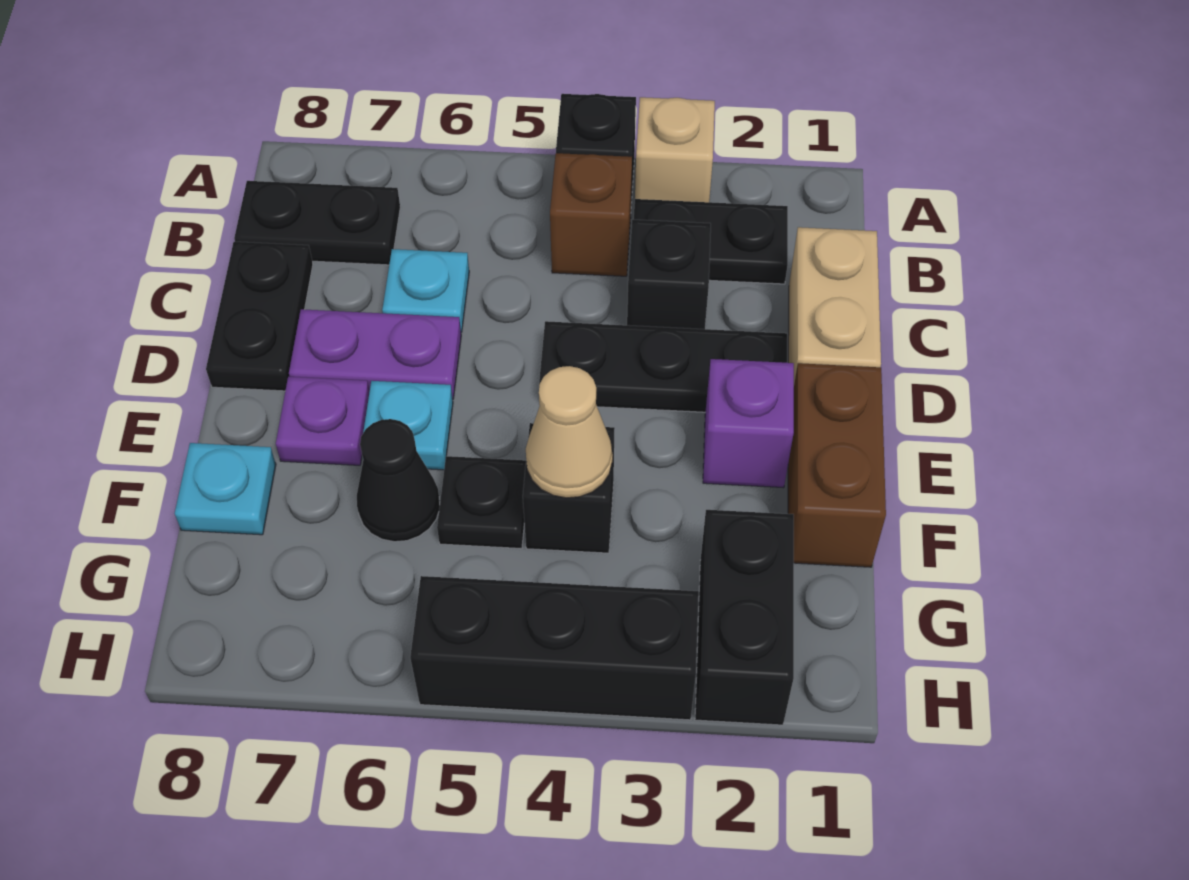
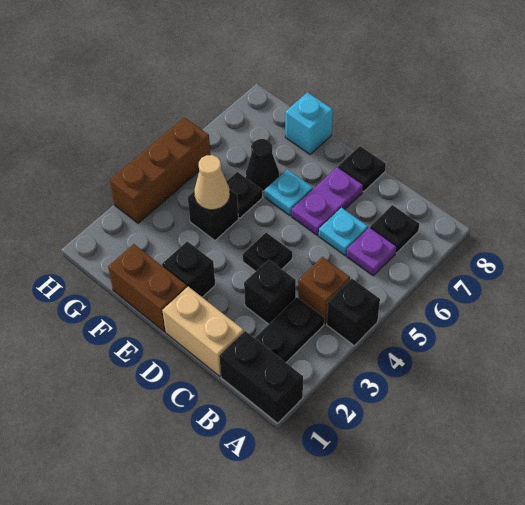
tan brick A3 level 1 -> none
black plate B7:B8 level 1 -> black plate B7 level 1
black plate C8:D8 level 1 -> black plate D8 level 1
black plate D2:D4 level 1 -> black plate D4 level 1
purple brick E2 level 1 -> black brick E2 level 1
purple plate E7 level 1 -> purple plate B6 level 1
cyan plate F8 level 1 -> cyan brick F8 level 1
black brick G2:H2 level 1 -> black brick A1:B1 level 1
black brick H3:H5 level 1 -> brown brick H3:H5 level 1

